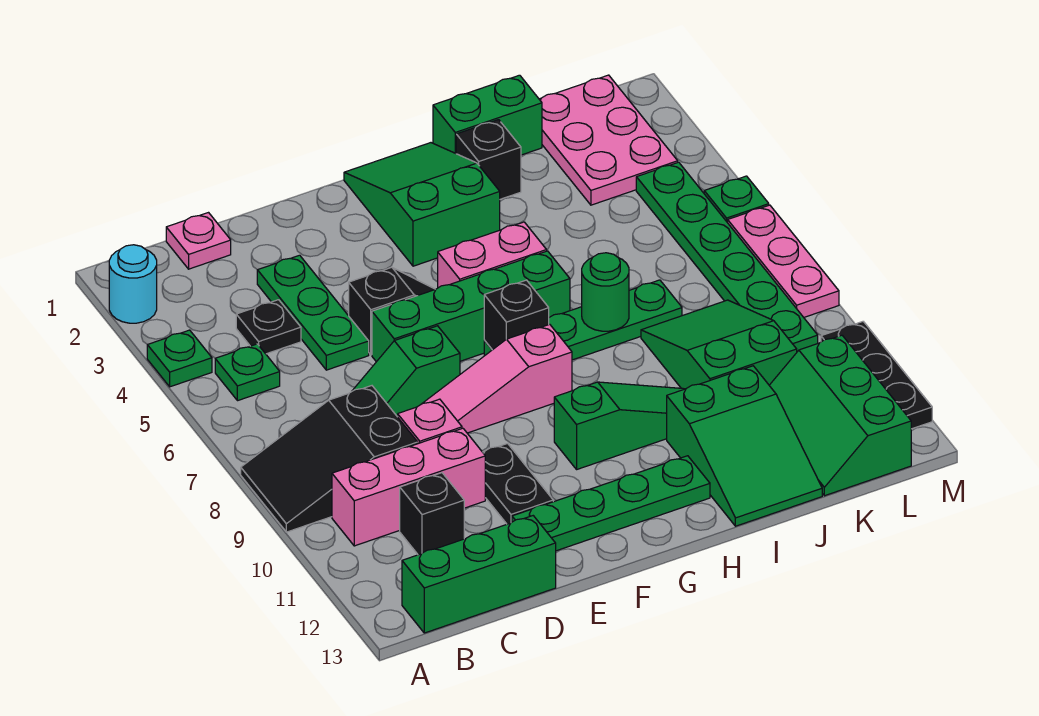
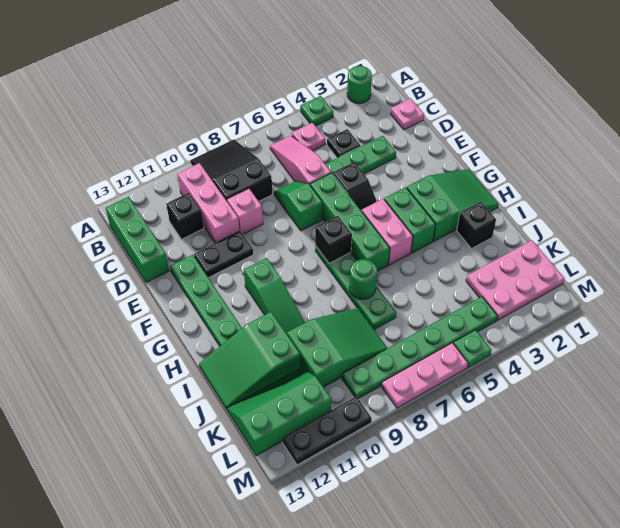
cyan round brick A2 level 1 -> green round brick A2 level 1
green plate B5 level 1 -> pink plate B5 level 1
pink slope E8:G8 level 1 top G -> pink slope B6:D6 level 1 top D
green brick I1:J1 level 1 -> green brick G4:H4 level 1

